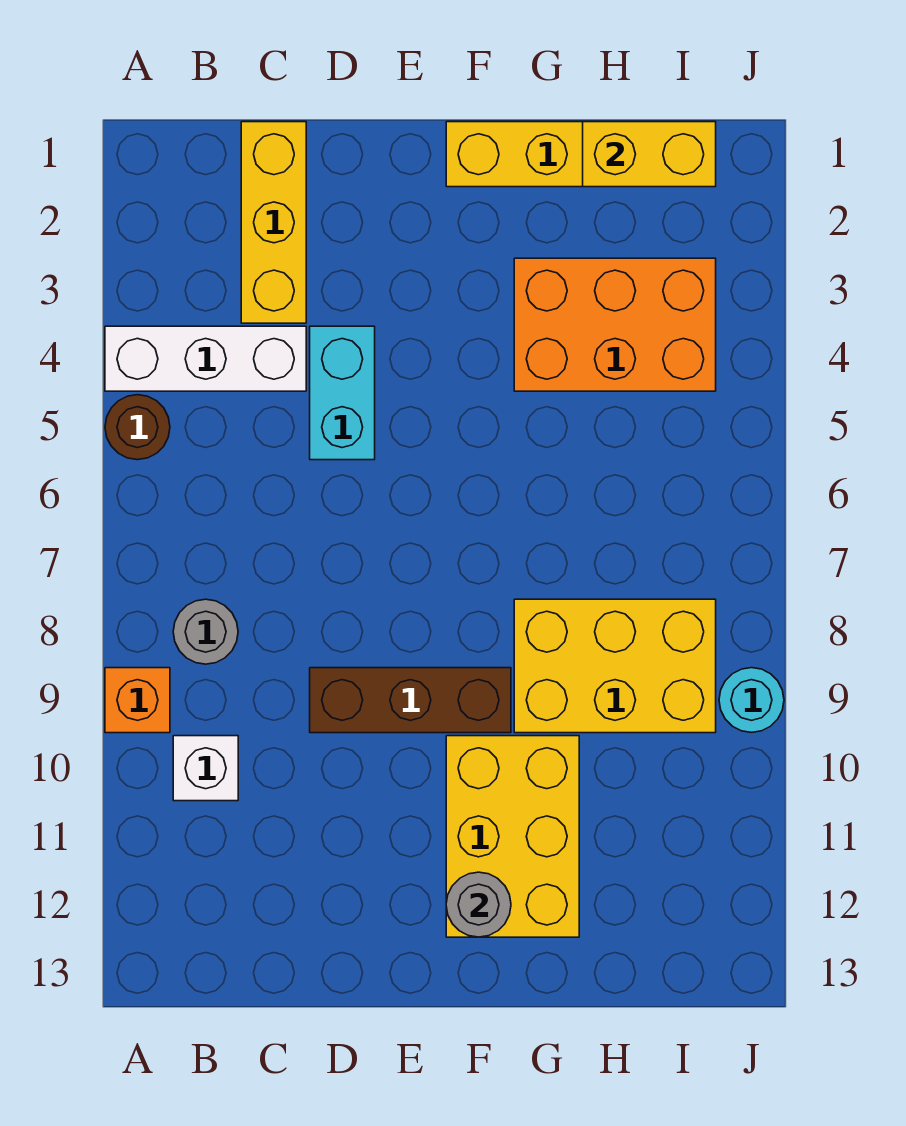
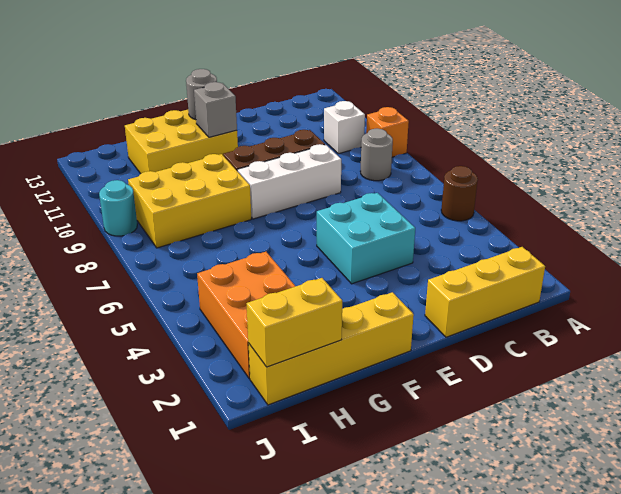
white brick A4:C4 level 1 -> white brick D8:F8 level 1
yellow brick C1:C3 level 1 -> yellow brick B1:D1 level 1
cyan brick D4:D5 level 1 -> cyan brick D4:E5 level 1
yellow brick F10:G12 level 1 -> yellow brick F11:H12 level 1
none -> grey brick F11 level 2
orange brick G3:I4 level 1 -> orange brick H2:I4 level 1

